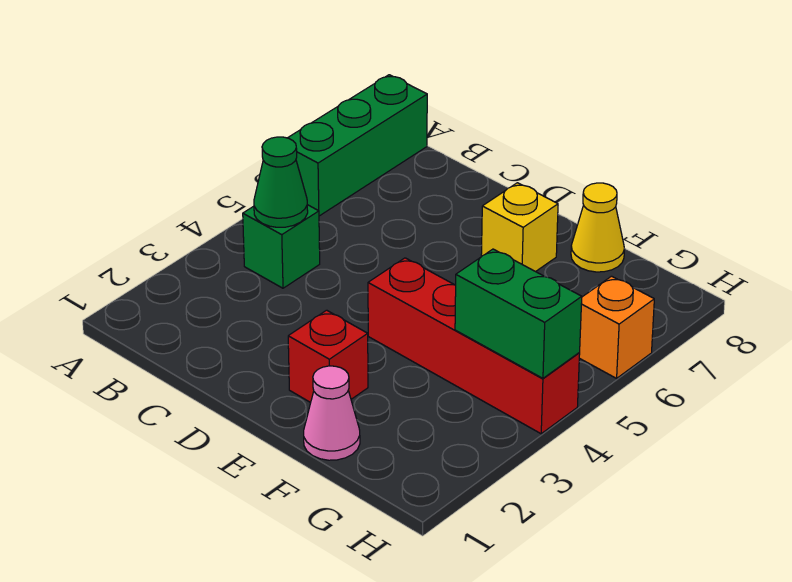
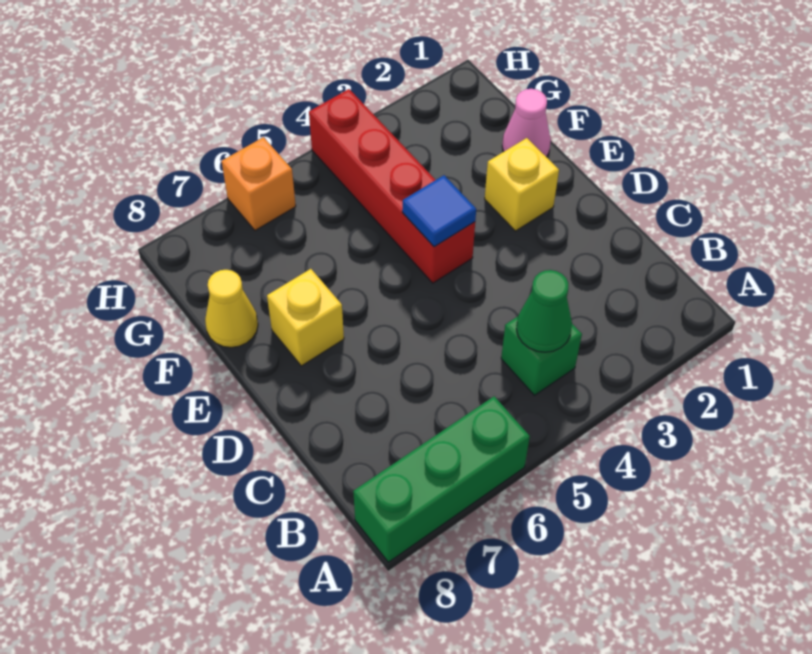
red brick E2 level 1 -> yellow brick E2 level 1
none -> blue tile E4 level 2
green brick G4:H4 level 2 -> none

